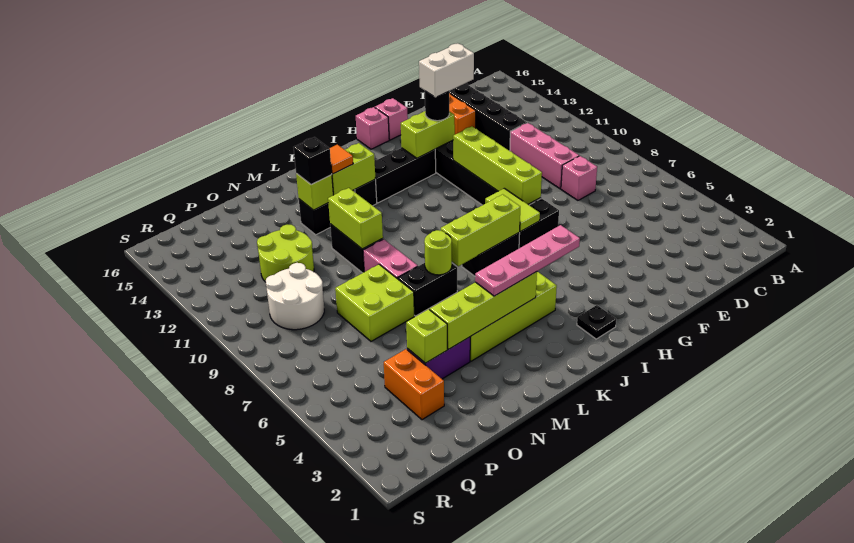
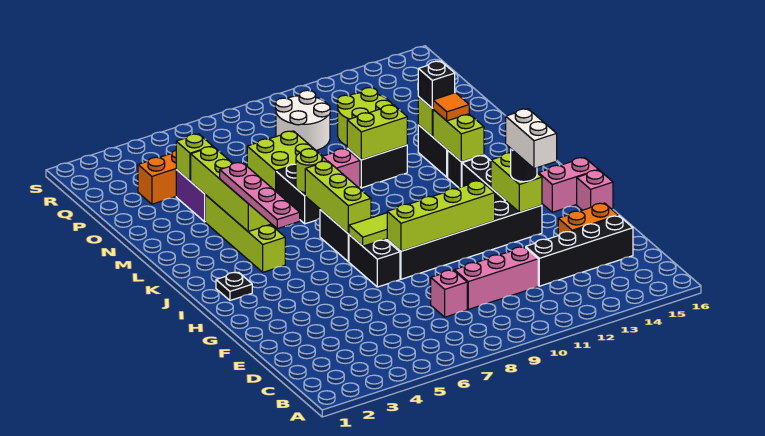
pink brick H16 level 1 -> pink brick H15:H16 level 1

